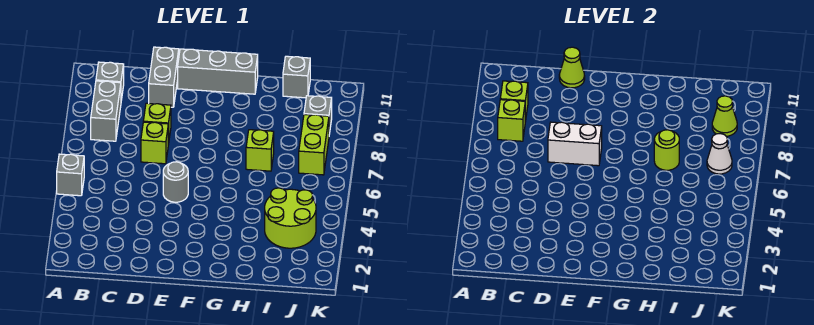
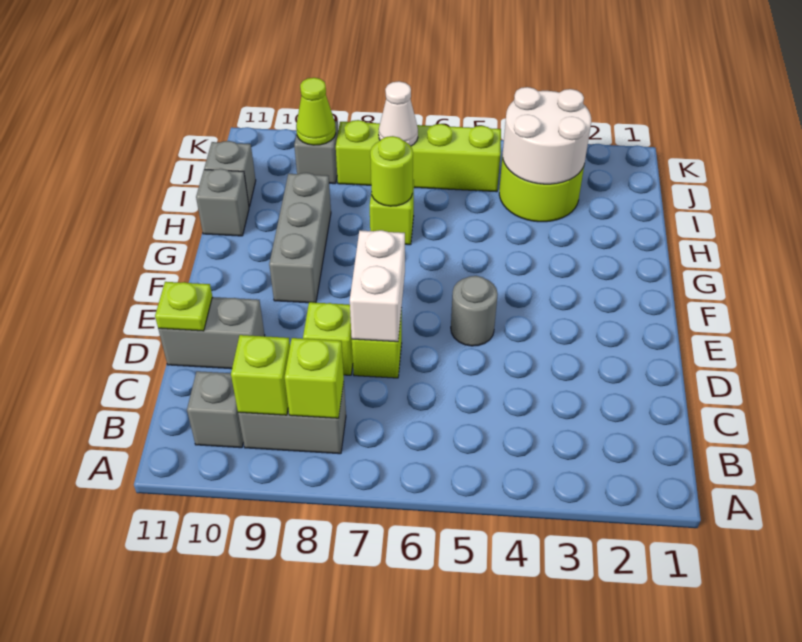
grey brick A5 level 1 -> grey brick H11 level 1
lime cone D11 level 2 -> lime plate D11 level 2
grey brick E11:G11 level 1 -> grey brick F9:H9 level 1
none -> white round brick I3:J4 level 2
lime brick J7:J8 level 1 -> lime brick J5:J8 level 1

